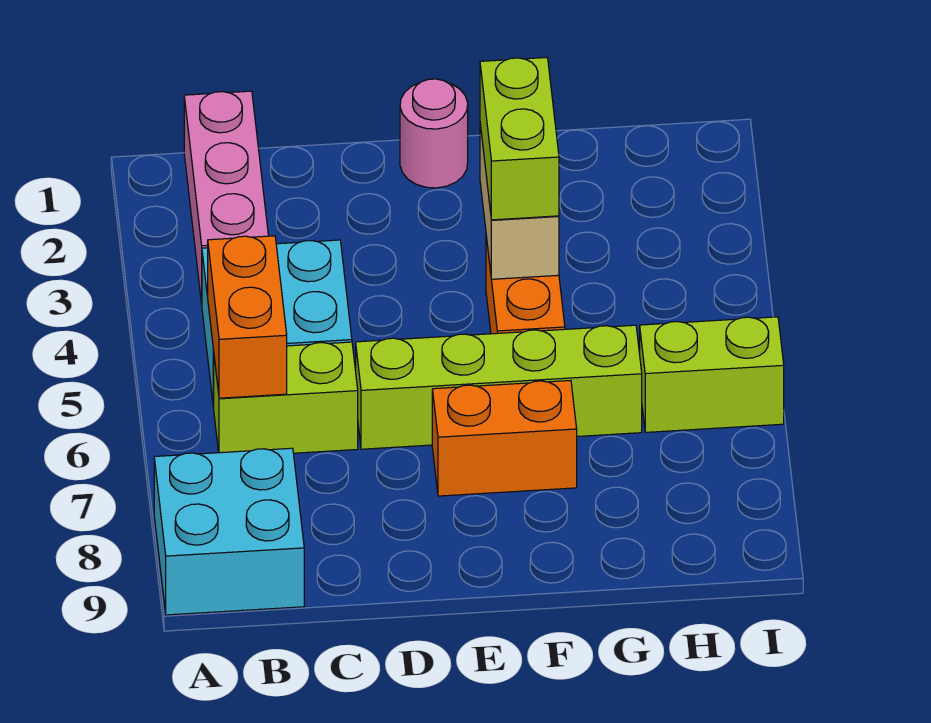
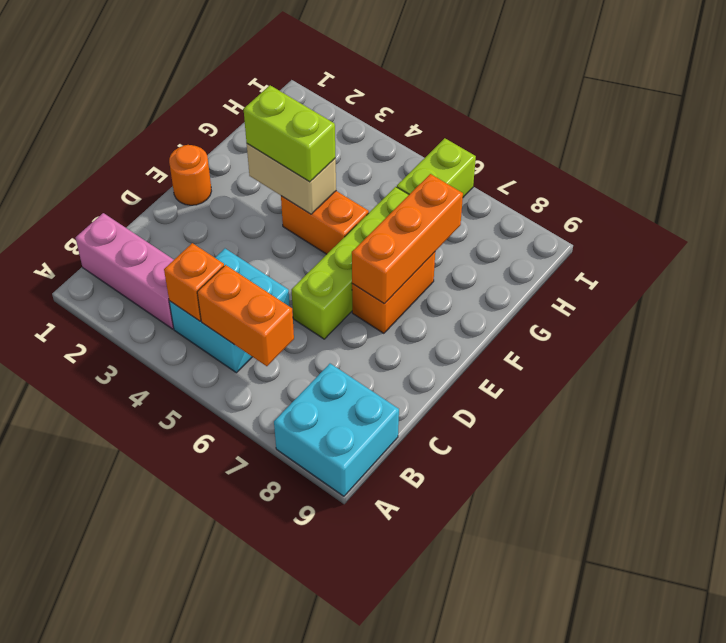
none -> orange brick B4 level 2
lime brick B6:C6 level 1 -> none
pink round brick E1 level 1 -> orange round brick E1 level 1
none -> orange brick E7:G7 level 2

